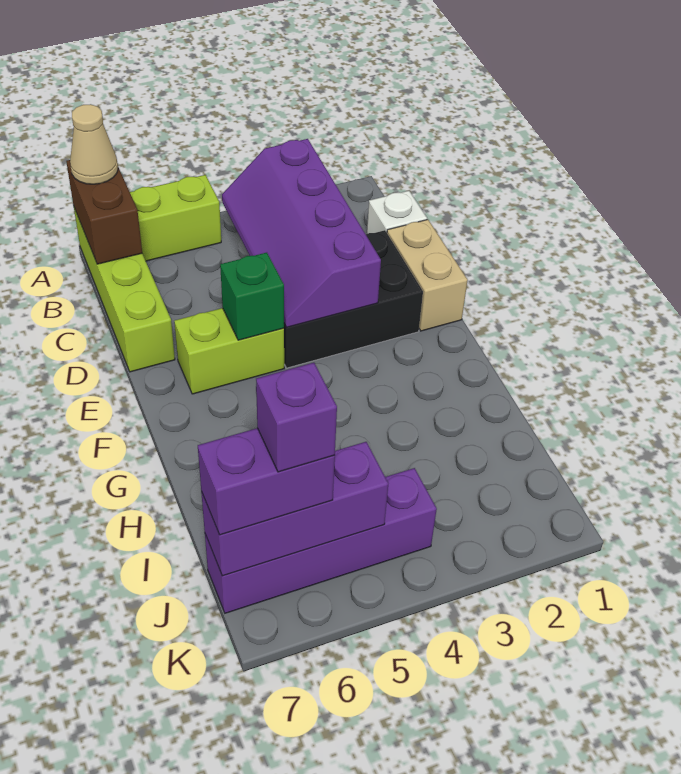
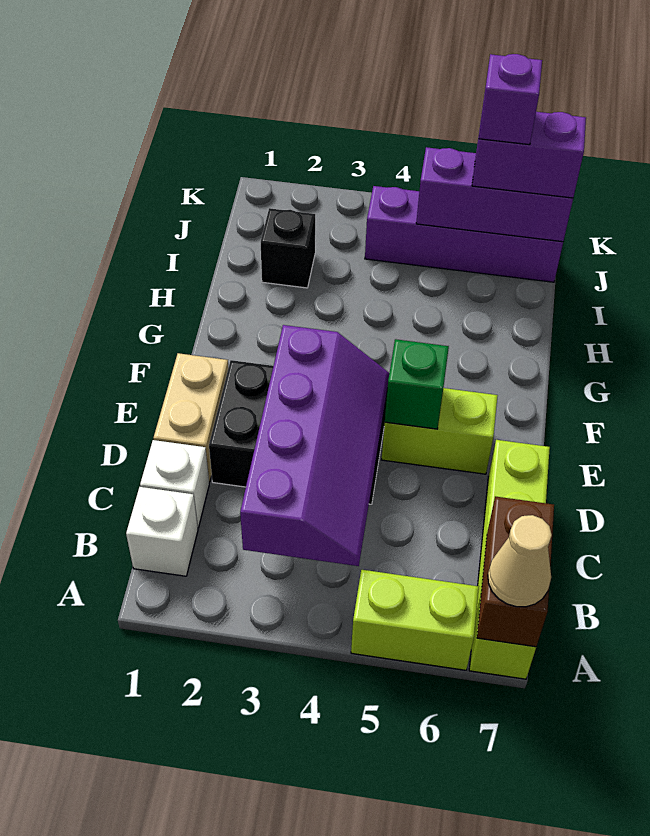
none -> white brick B1 level 1
none -> black brick I2 level 1

